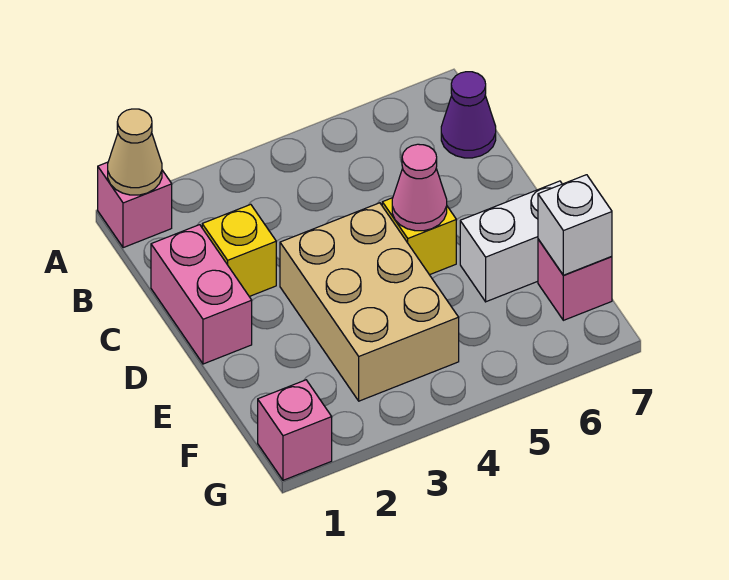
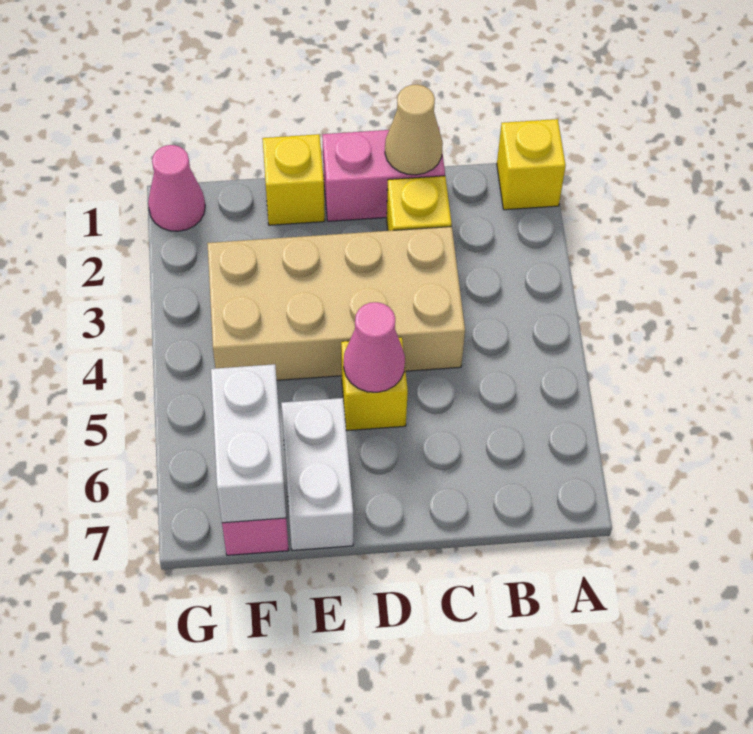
pink brick A1 level 1 -> yellow brick A1 level 1
tan cone A1 level 2 -> tan cone C1 level 2
purple cone B7 level 1 -> none
tan brick D3:F4 level 1 -> tan brick C3:F4 level 1
none -> yellow brick E1 level 1
white brick F7 level 2 -> white brick F6:F7 level 2
pink brick G1 level 1 -> pink cone G1 level 1

